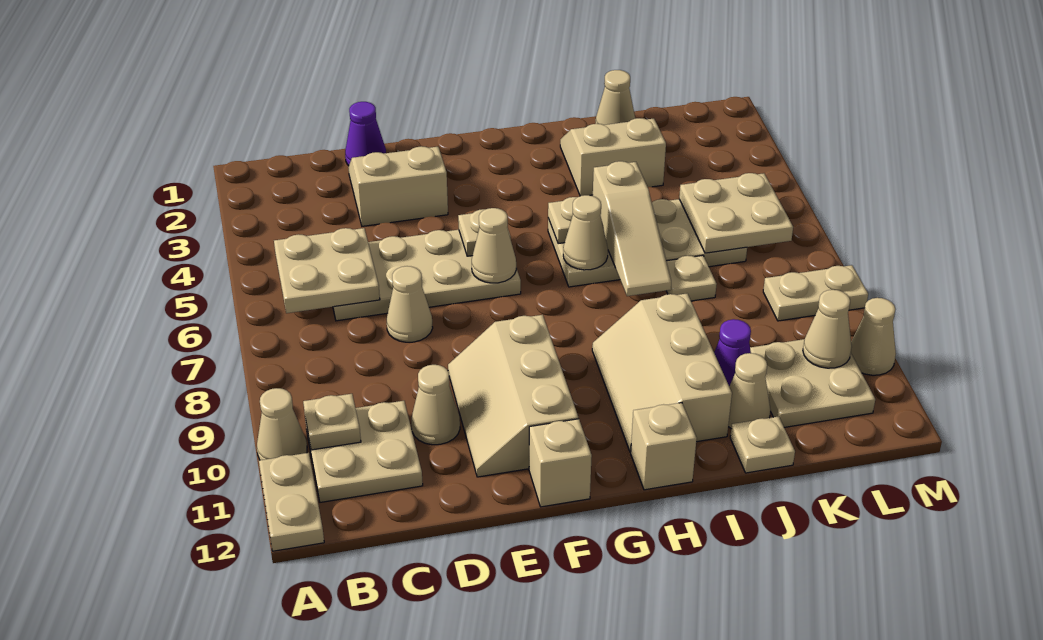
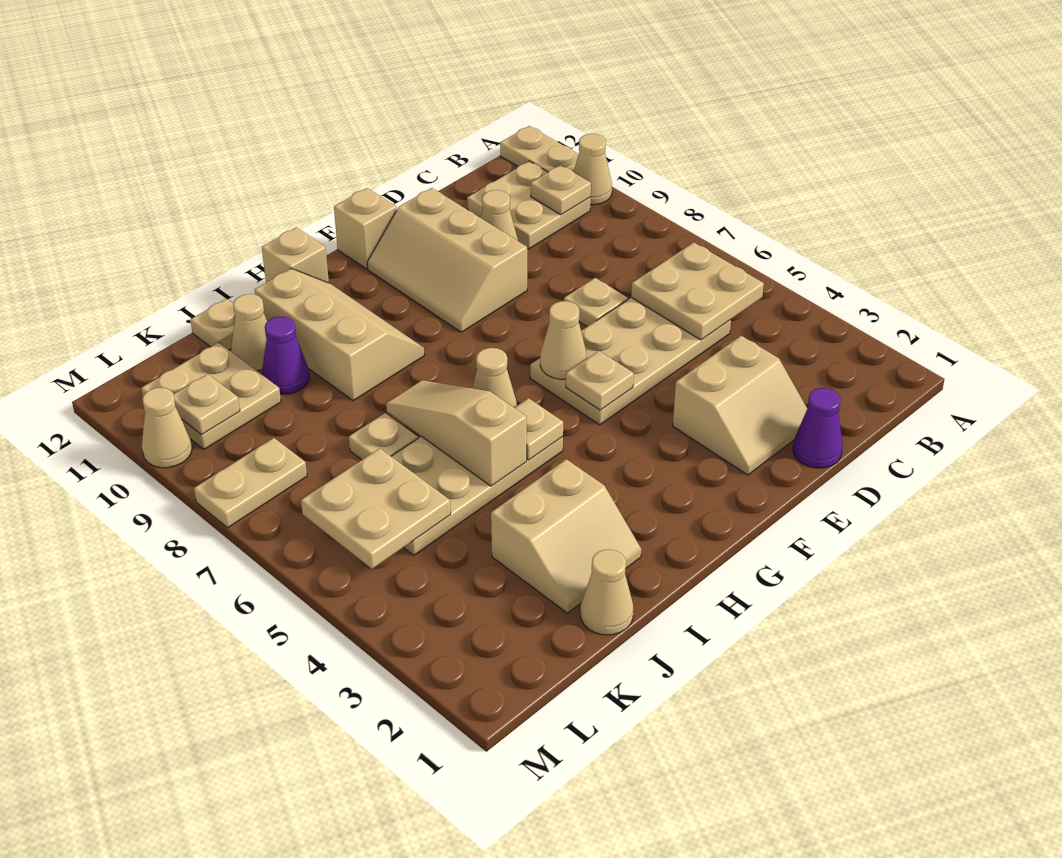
tan cone D7 level 1 -> tan plate D7 level 1
tan slope E9:F11 level 1 top F -> tan slope E9:F11 level 1 top E
tan cone L10 level 2 -> tan plate L10 level 2

